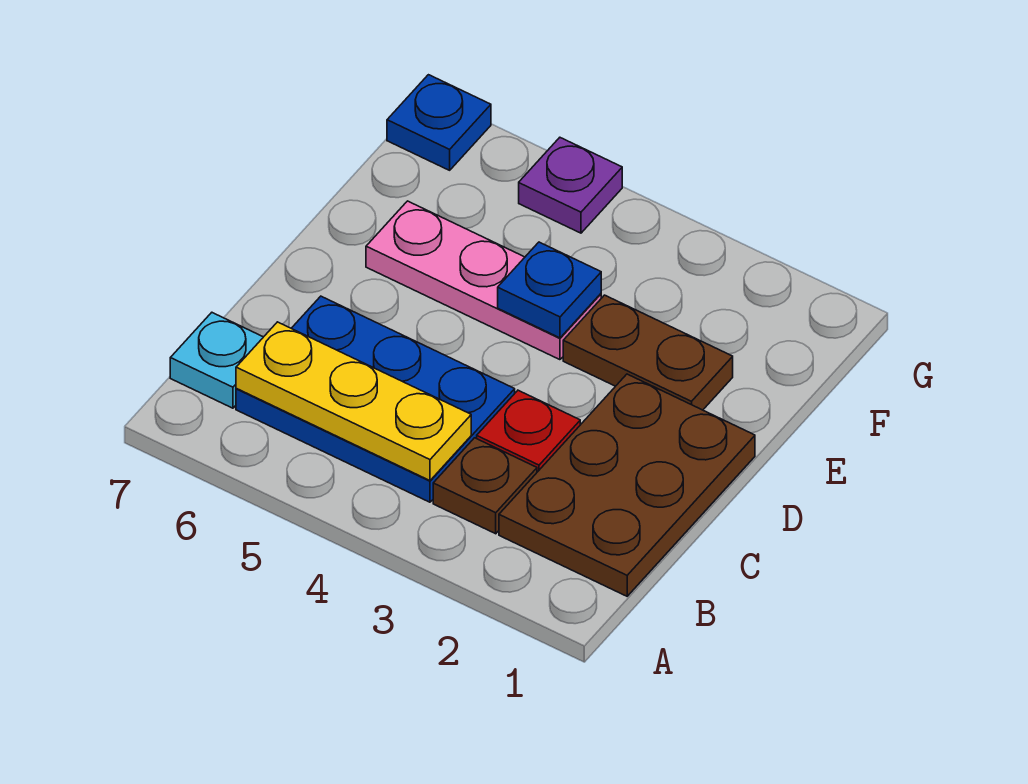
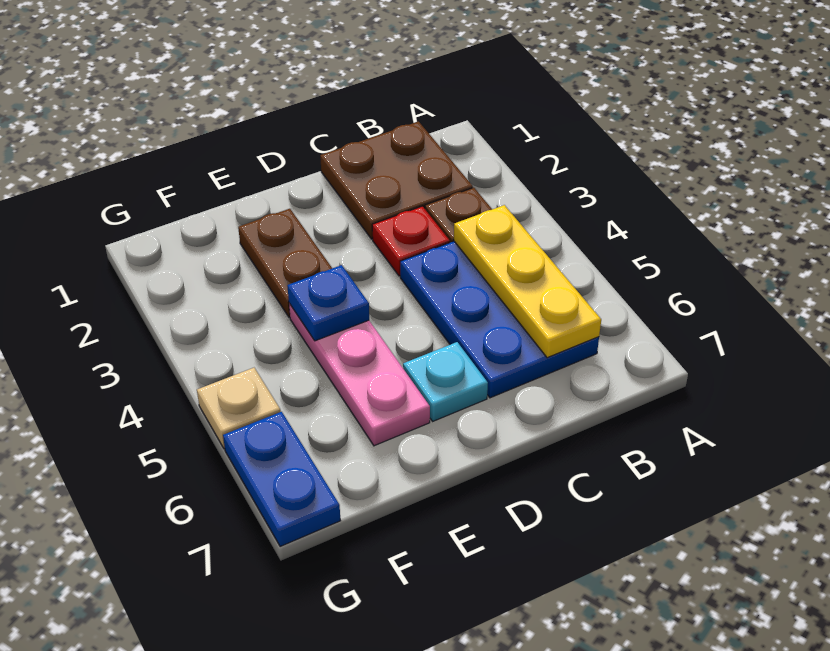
brown plate B1:D2 level 1 -> brown plate B1:C2 level 1
cyan plate B7 level 1 -> cyan plate D6 level 1
purple plate G5 level 1 -> tan plate G5 level 1
blue plate G7 level 1 -> blue plate G6:G7 level 1

